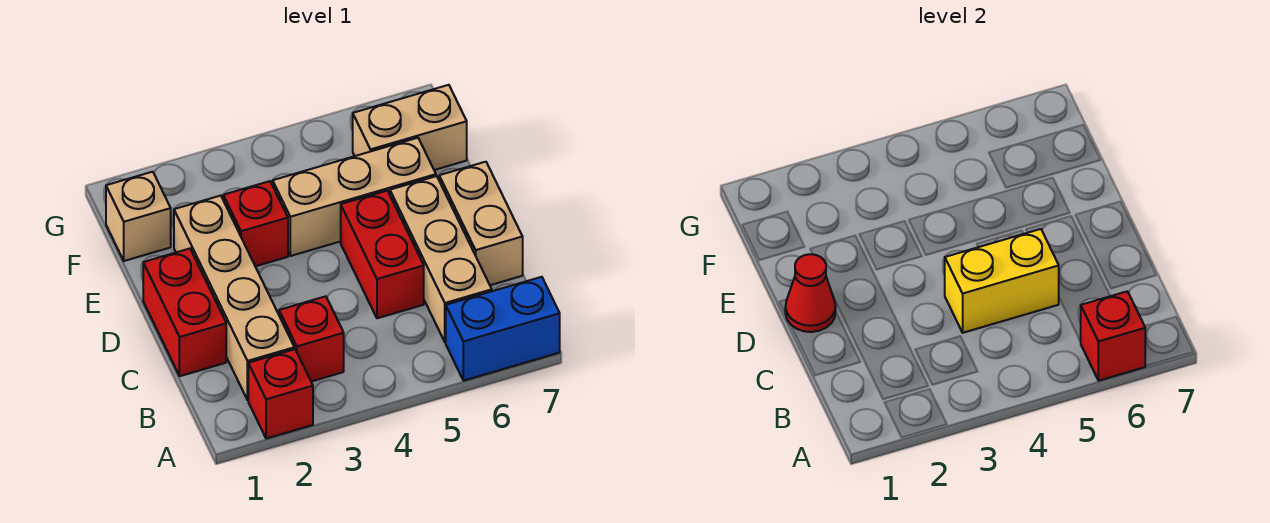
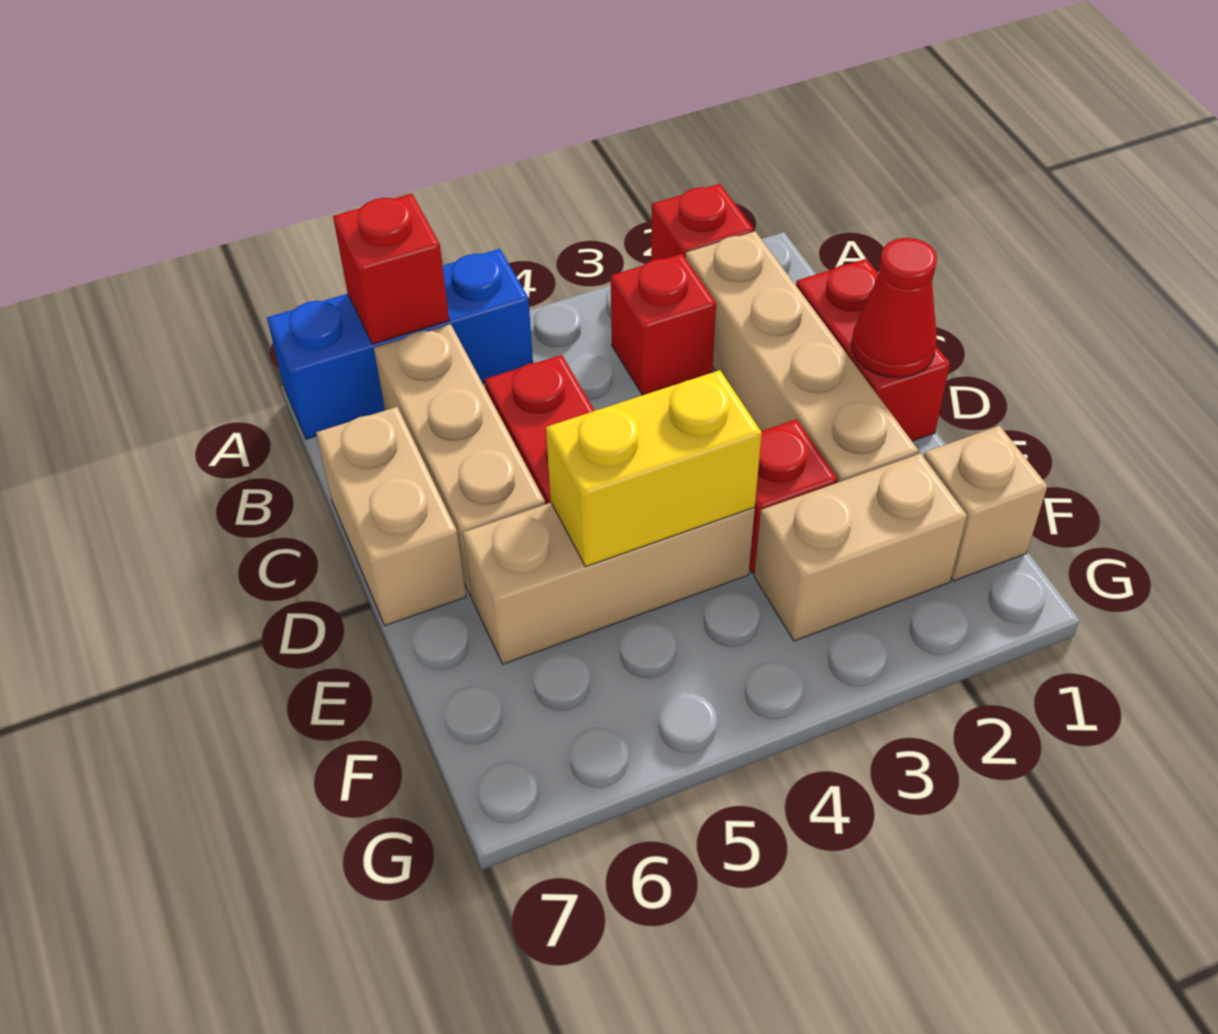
blue brick A6:A7 level 1 -> blue brick A5:A7 level 1
yellow brick C4:C5 level 2 -> yellow brick E4:E5 level 2
tan brick F6:F7 level 1 -> tan brick F2:F3 level 1

